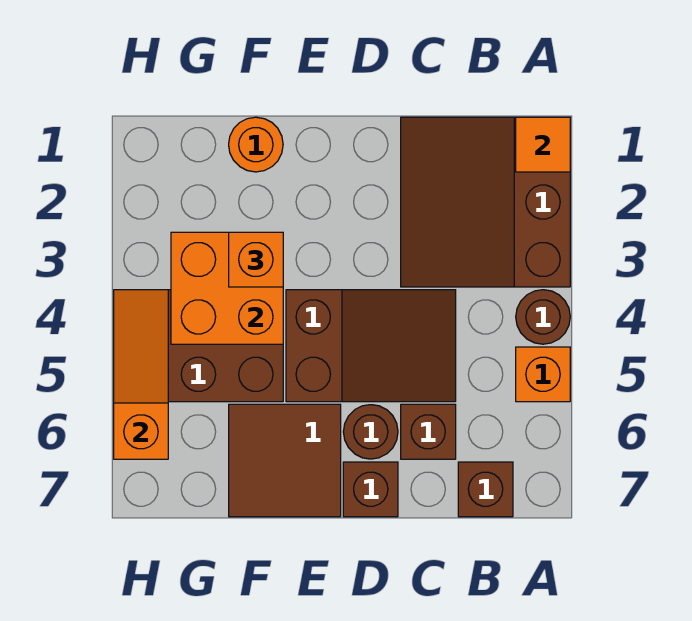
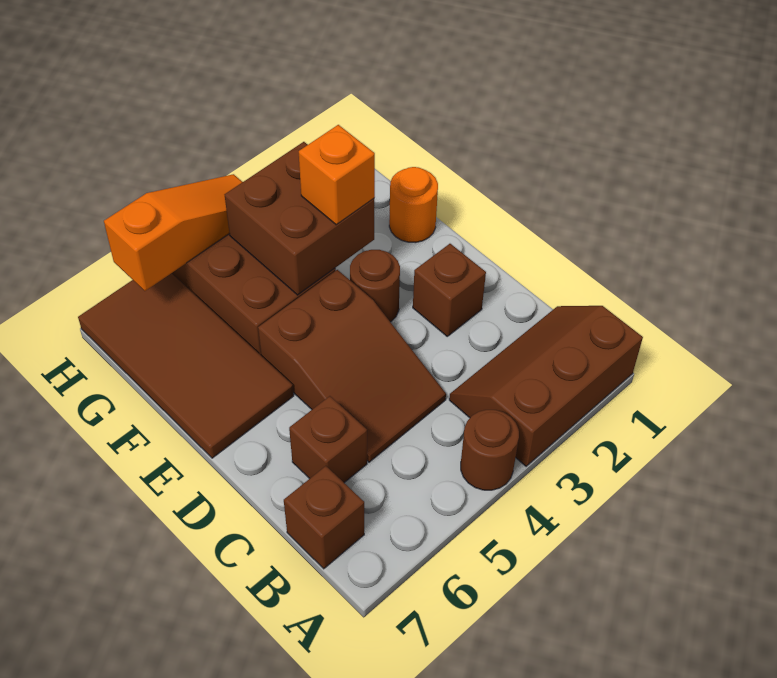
brown slope A1:C3 level 1 top A -> brown slope A1:B3 level 1 top A
orange tile A1 level 2 -> none
orange brick A5 level 1 -> none
brown round brick D6 level 1 -> brown round brick E3 level 1
brown brick D7 level 1 -> brown brick D2 level 1
brown tile E6:F7 level 1 -> brown tile E6:H7 level 1
orange brick F3:G4 level 2 -> brown brick F3:G4 level 2

